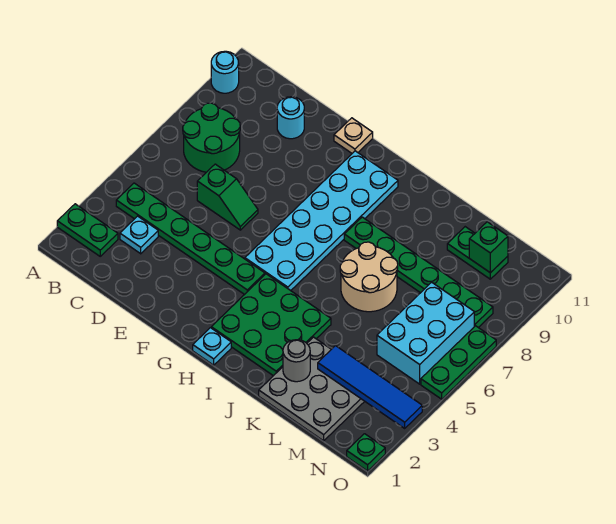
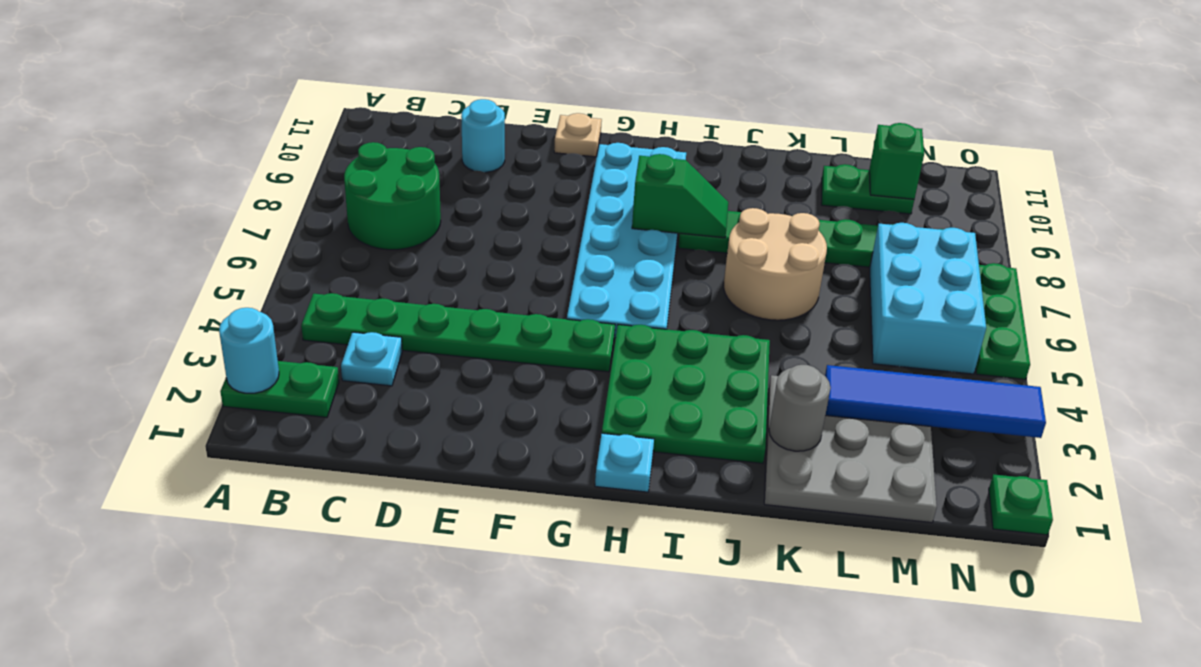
cyan round brick A10 level 1 -> cyan round brick A2 level 2
green slope D6:E6 level 1 top D -> green slope H8:I8 level 2 top H

